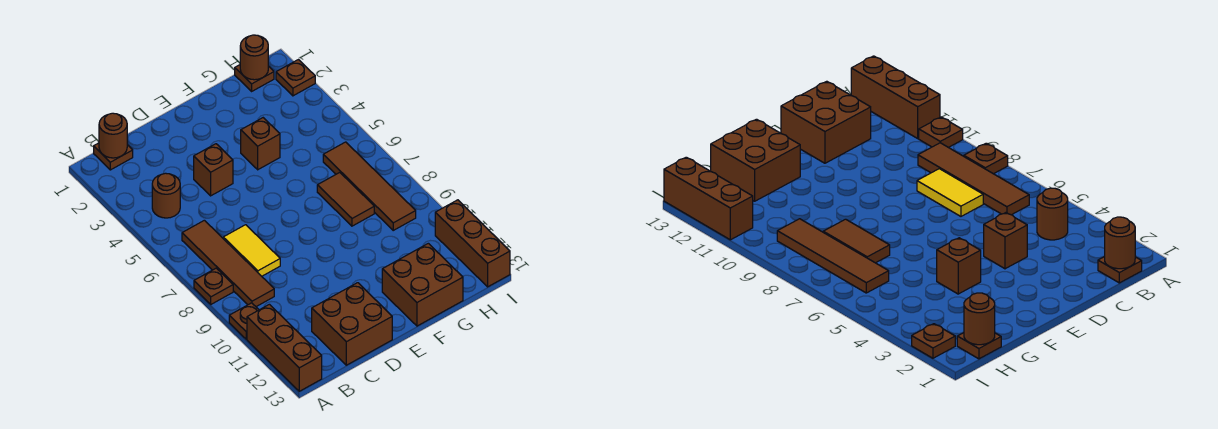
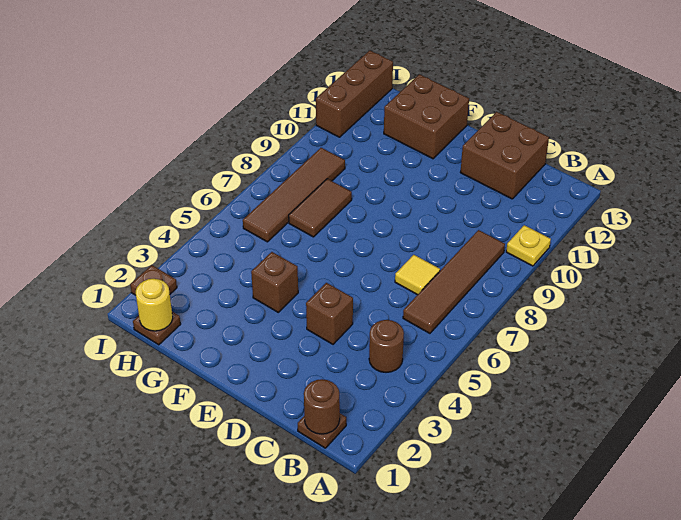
brown plate A8 level 1 -> none
brown plate A10 level 1 -> yellow plate A10 level 1
brown brick A11:A13 level 1 -> none
yellow tile C7:C8 level 1 -> yellow tile C7 level 1
brown round brick H1 level 2 -> yellow round brick H1 level 2

